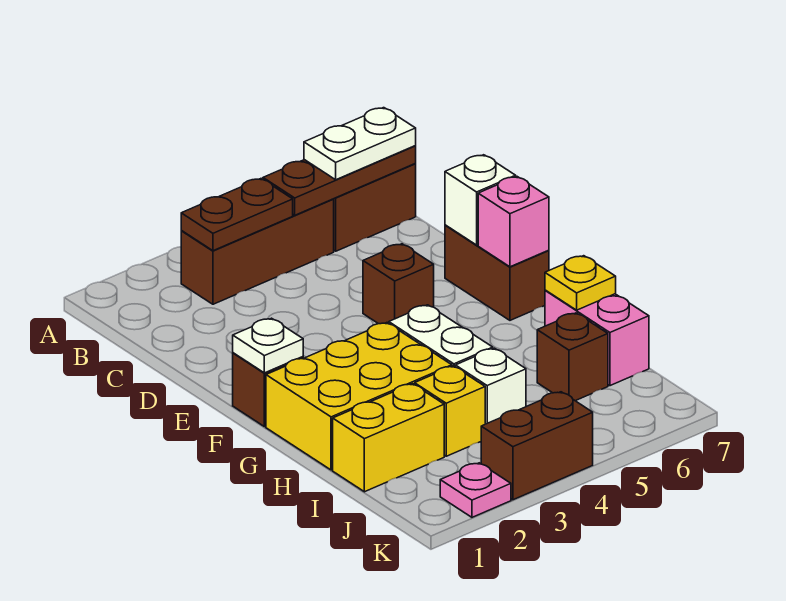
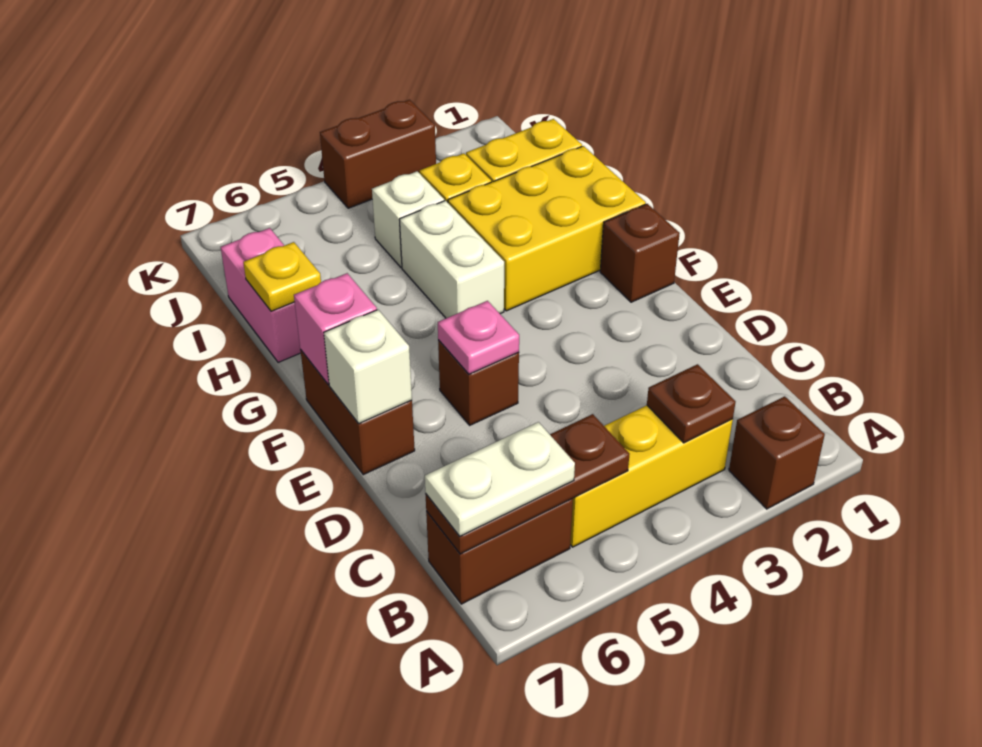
brown brick B3:B5 level 1 -> yellow brick B3:B5 level 1
brown plate B3:B4 level 2 -> brown plate B3 level 2
white plate F1 level 2 -> none
brown brick I6 level 1 -> brown brick A2 level 1
pink plate K2 level 1 -> pink plate E5 level 2

